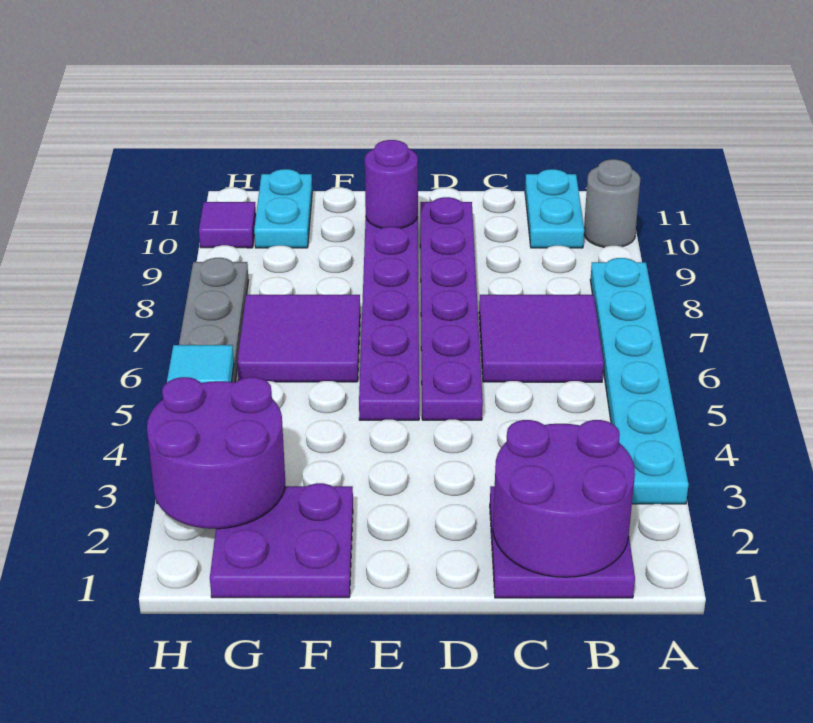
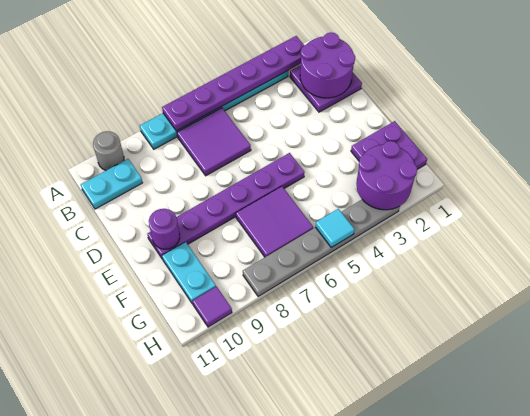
purple plate D5:D10 level 1 -> purple plate A2:A7 level 2
cyan plate G10:G11 level 1 -> cyan plate F10:G10 level 1

